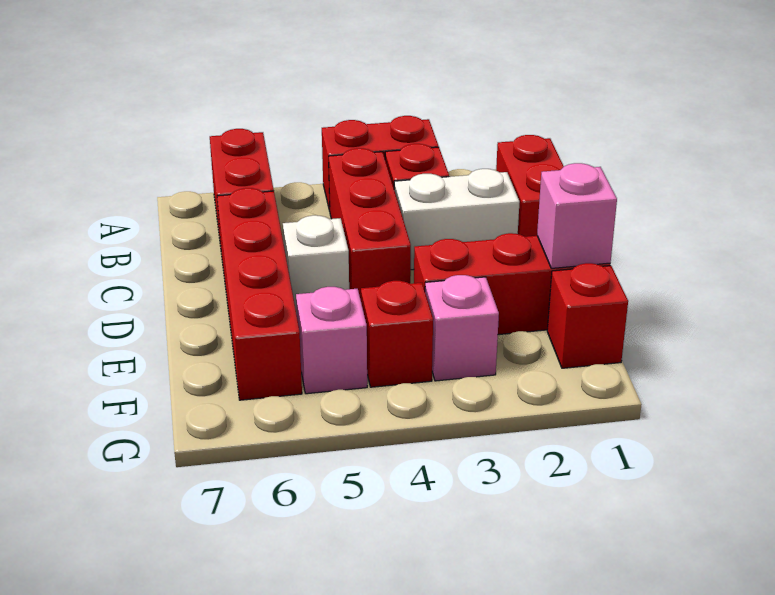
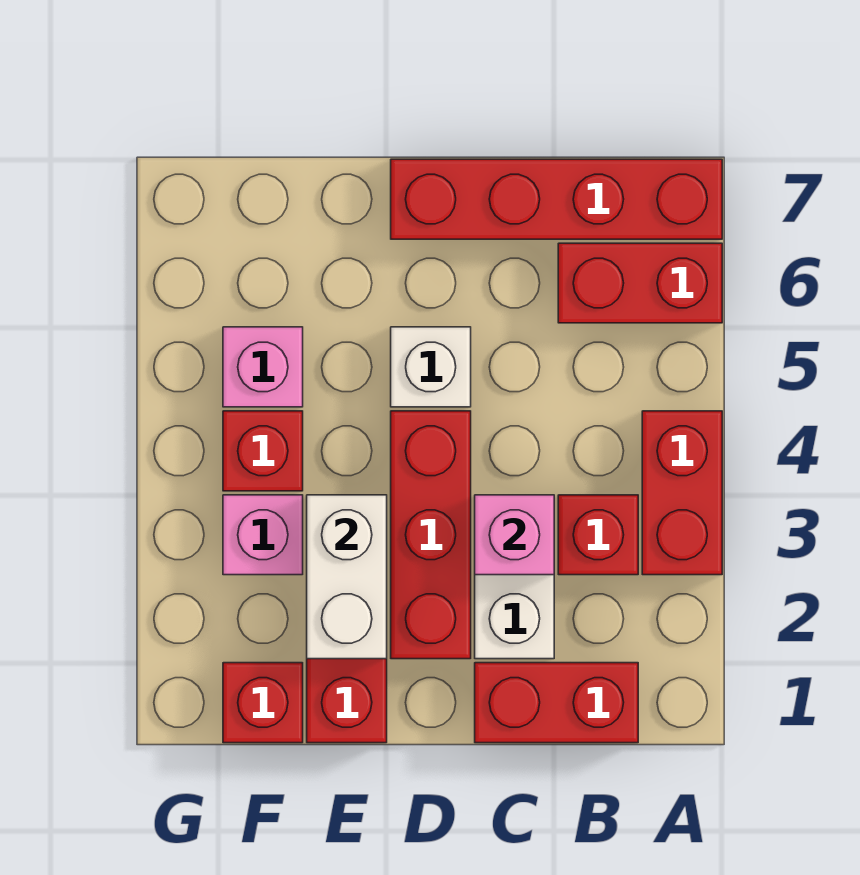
red brick B4:D4 level 1 -> red brick D2:D4 level 1
red brick C6:F6 level 1 -> red brick A7:D7 level 1
pink brick E1 level 2 -> pink brick C3 level 2
none -> white brick E2:E3 level 2

